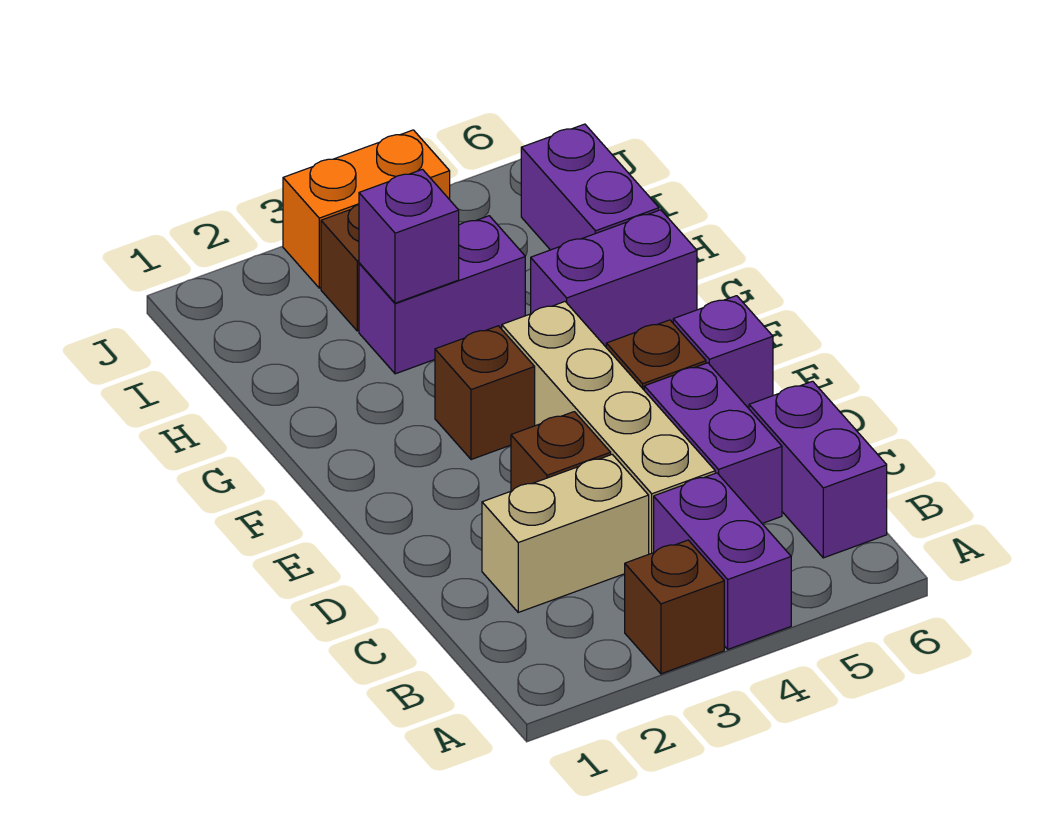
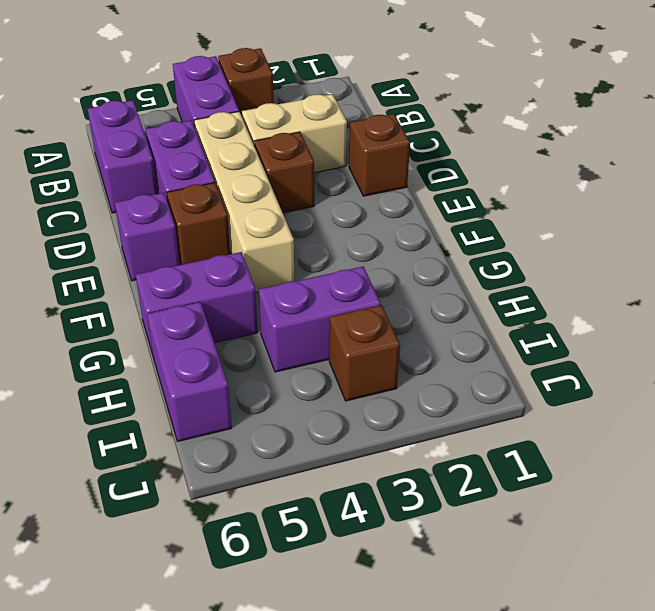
brown brick F3 level 1 -> brown brick D1 level 1
purple brick H3 level 2 -> none
orange brick J3:J4 level 1 -> none

